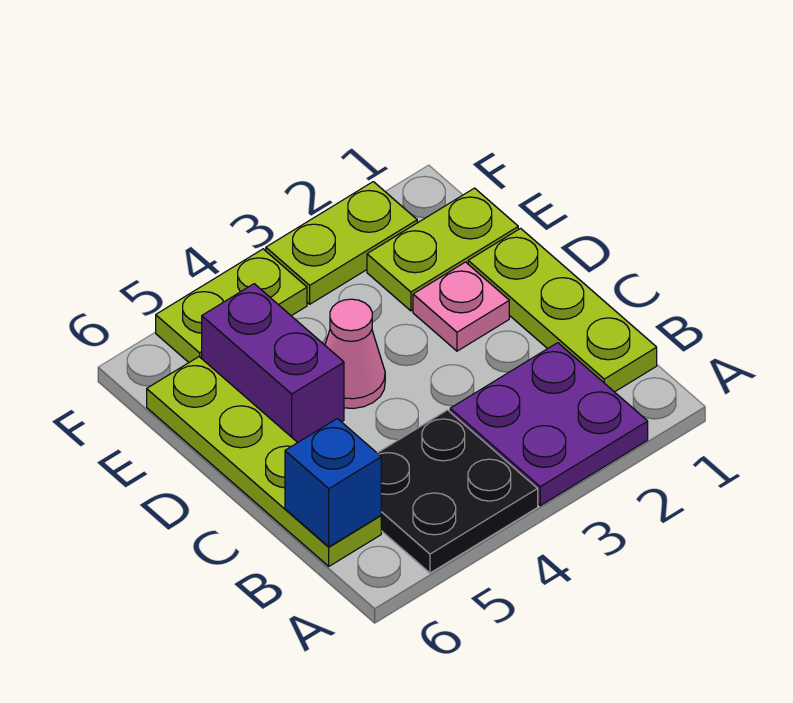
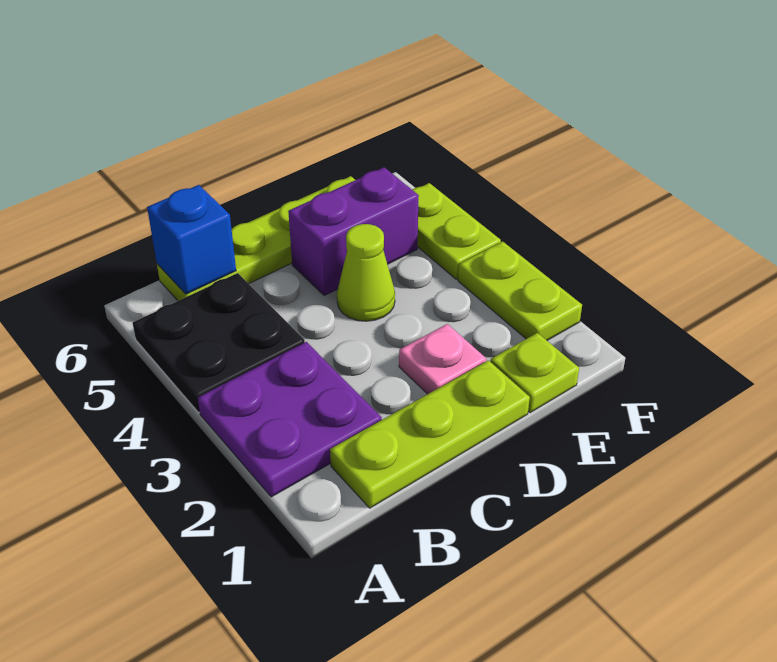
pink cone D4 level 1 -> lime cone D4 level 1
lime plate E1:E2 level 1 -> lime plate E1 level 1

